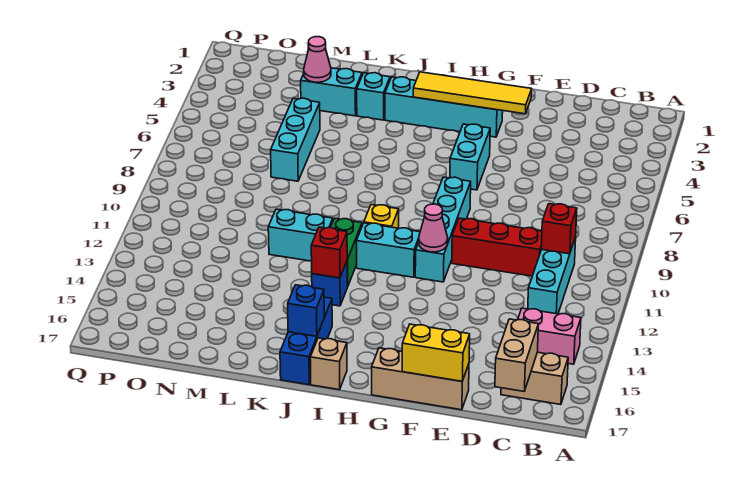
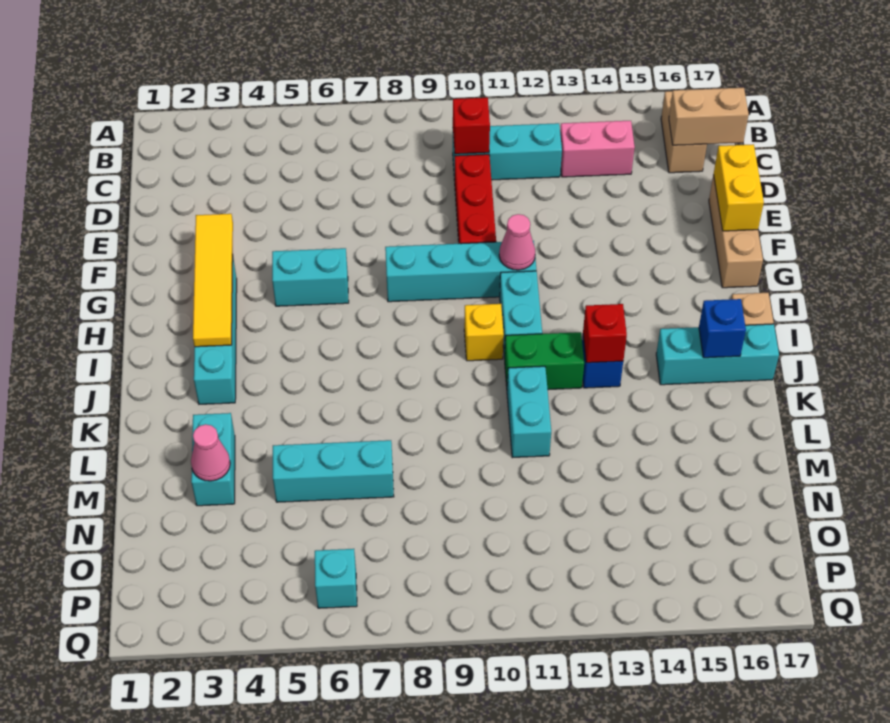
pink brick B14:C14 level 1 -> pink brick C13:C14 level 1
blue brick J15:J17 level 1 -> cyan brick J15:J17 level 1
cyan brick K3 level 1 -> cyan brick P6 level 1

